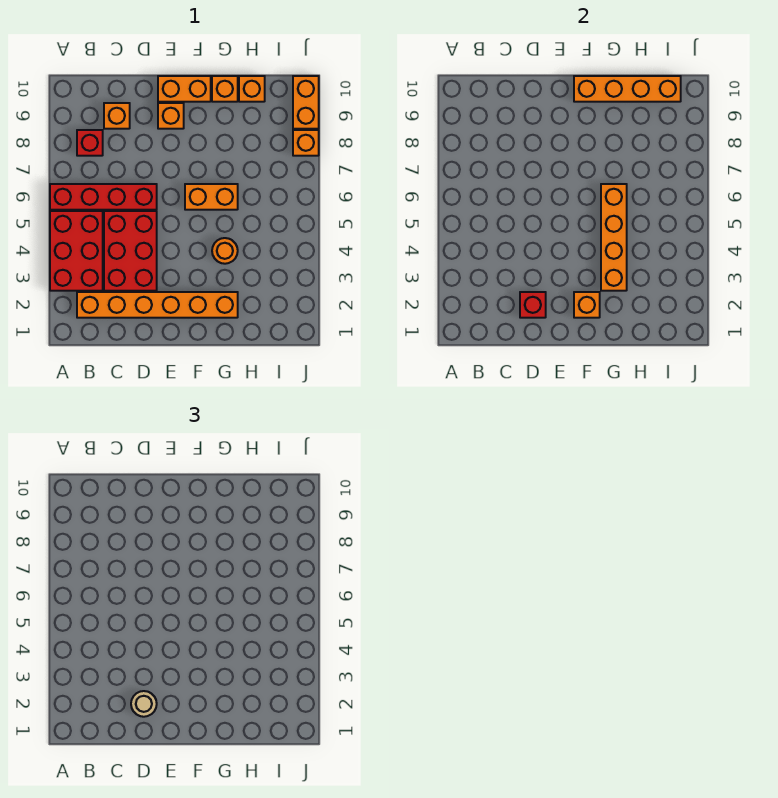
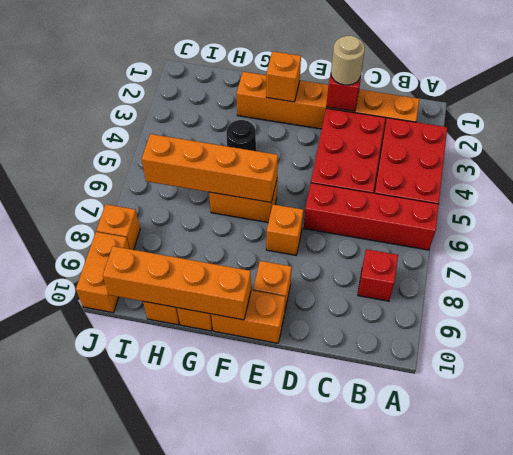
orange brick C9 level 1 -> orange brick E7 level 1
orange brick G3:G6 level 2 -> orange brick F6:I6 level 2
orange round brick G4 level 1 -> black round brick G4 level 1

